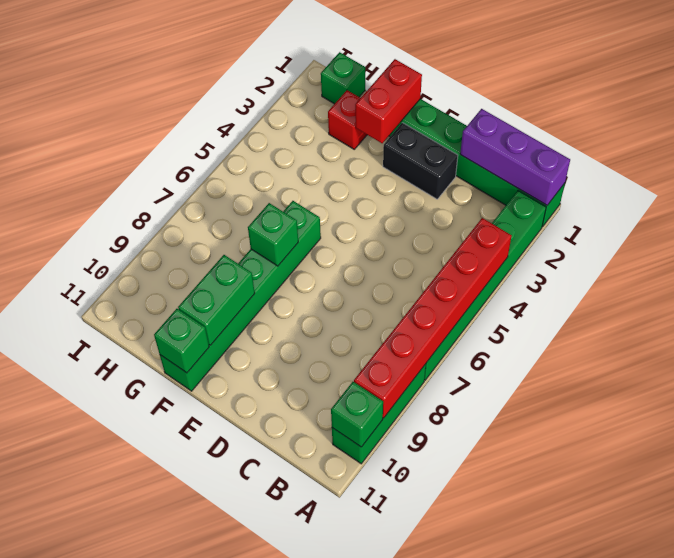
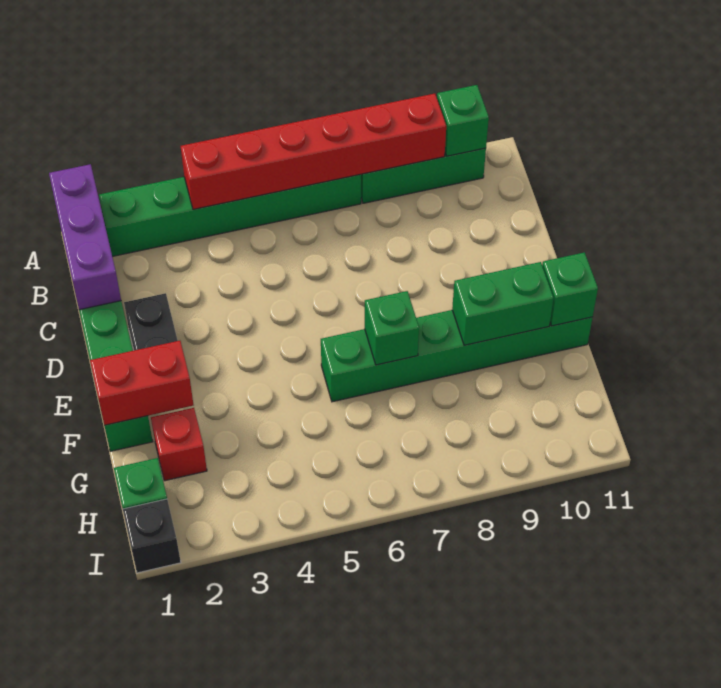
none -> black brick I1 level 1

